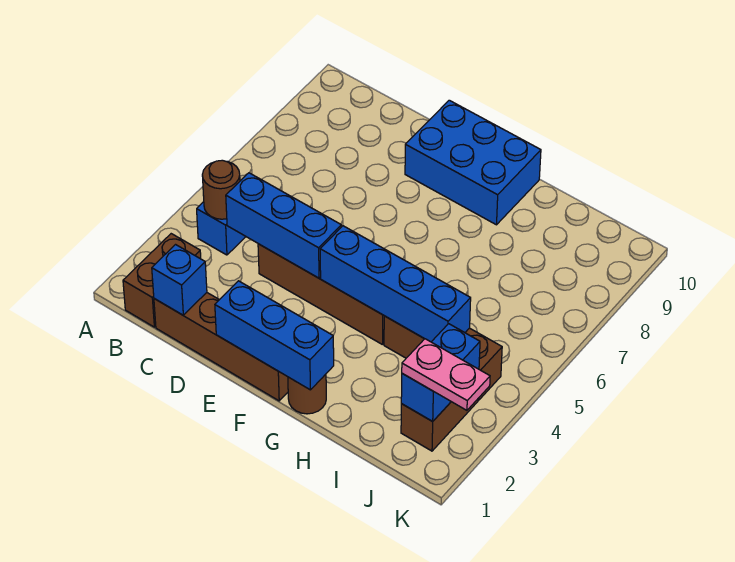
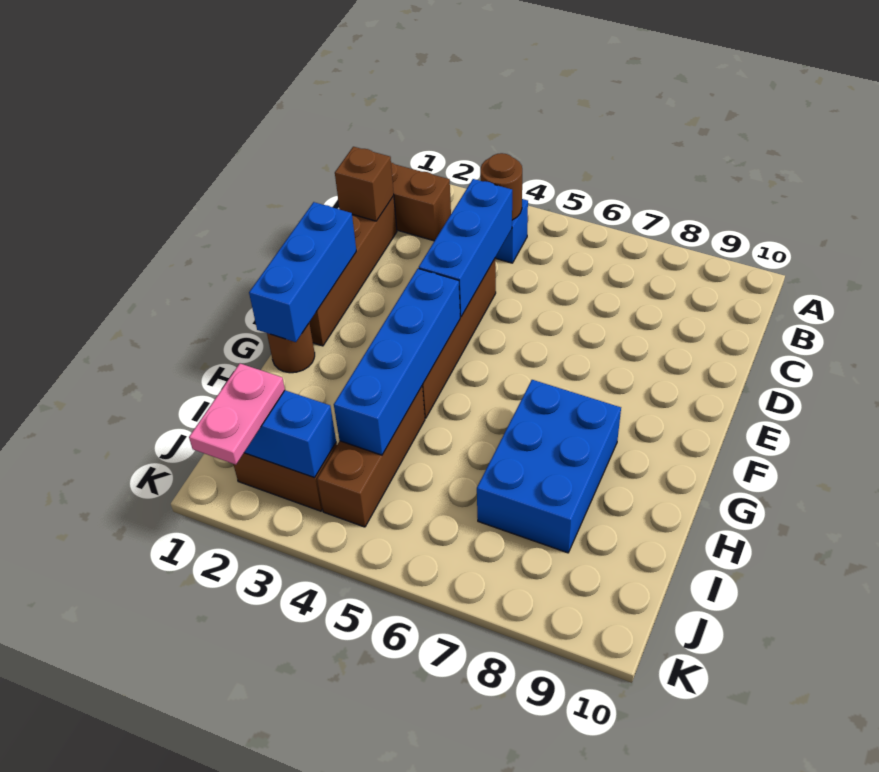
blue brick C1 level 2 -> brown brick C1 level 2
blue brick E9:G10 level 1 -> blue brick G7:I8 level 1

